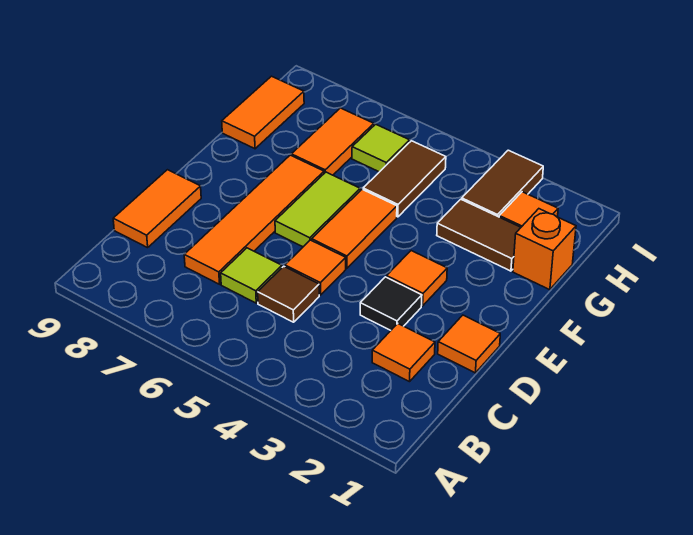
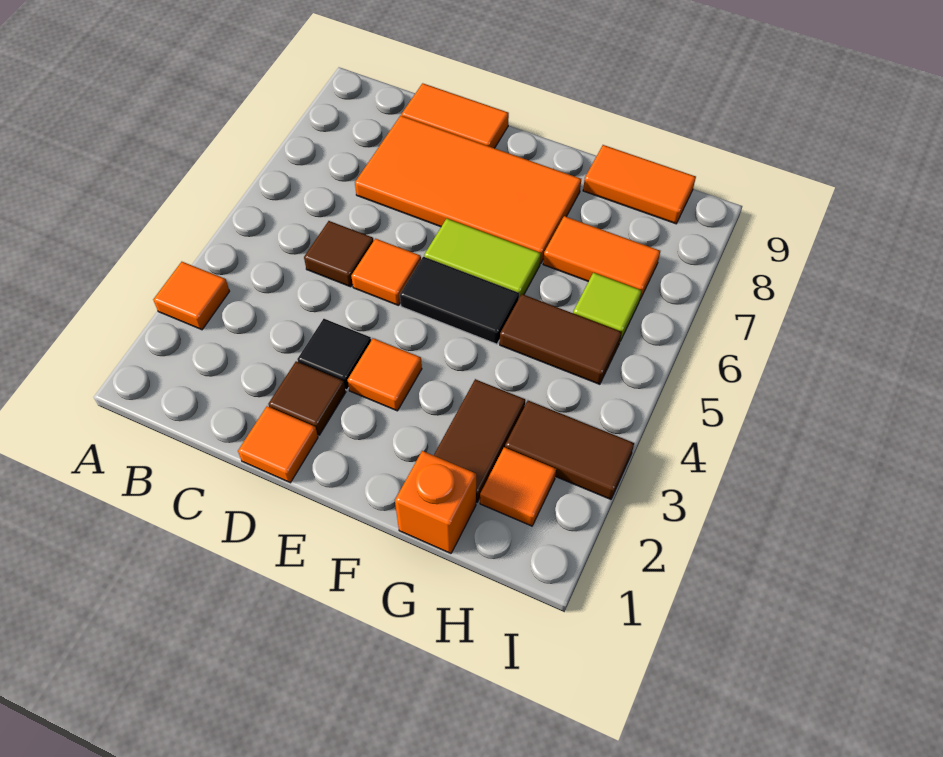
orange tile C2 level 1 -> orange tile A3 level 1
lime tile C6 level 1 -> none
orange tile C7:F7 level 1 -> orange tile C7:F8 level 1
none -> brown tile D2 level 1
orange tile E5:F5 level 1 -> black tile E5:F5 level 1

